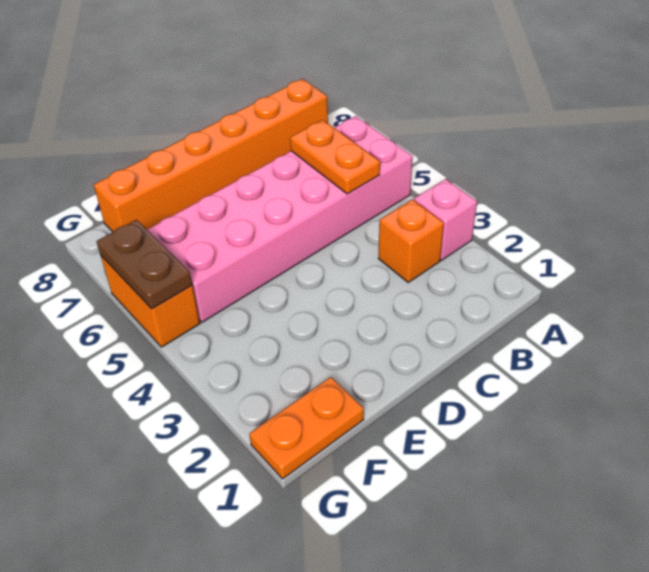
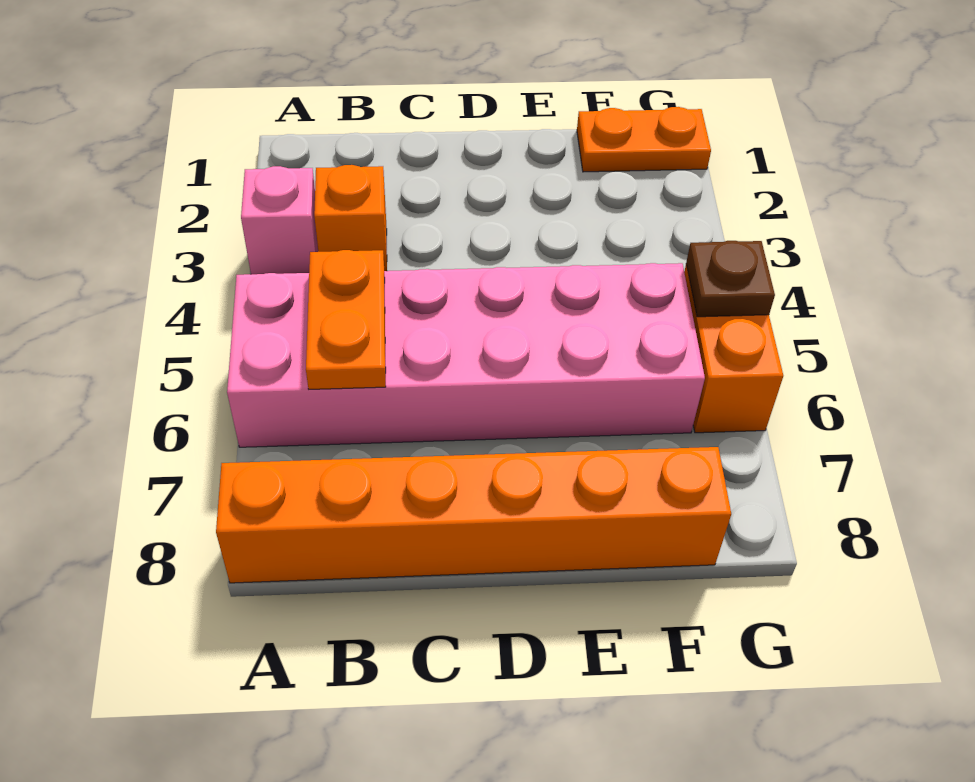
brown plate G5:G6 level 2 -> brown plate G5 level 2

